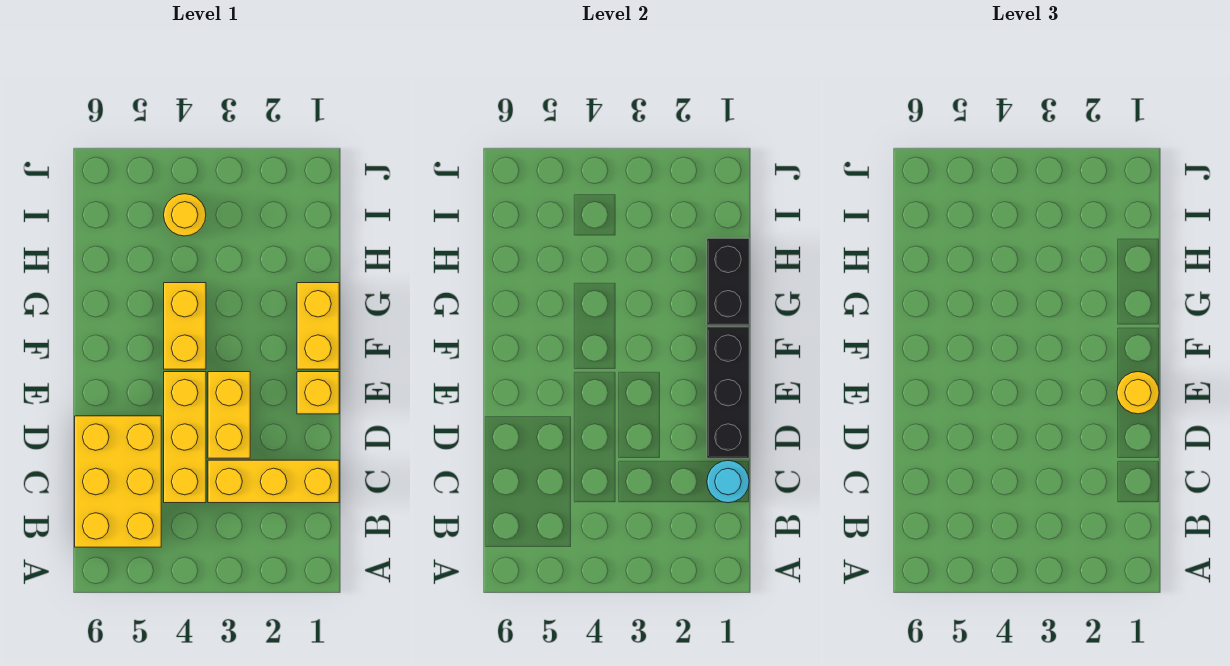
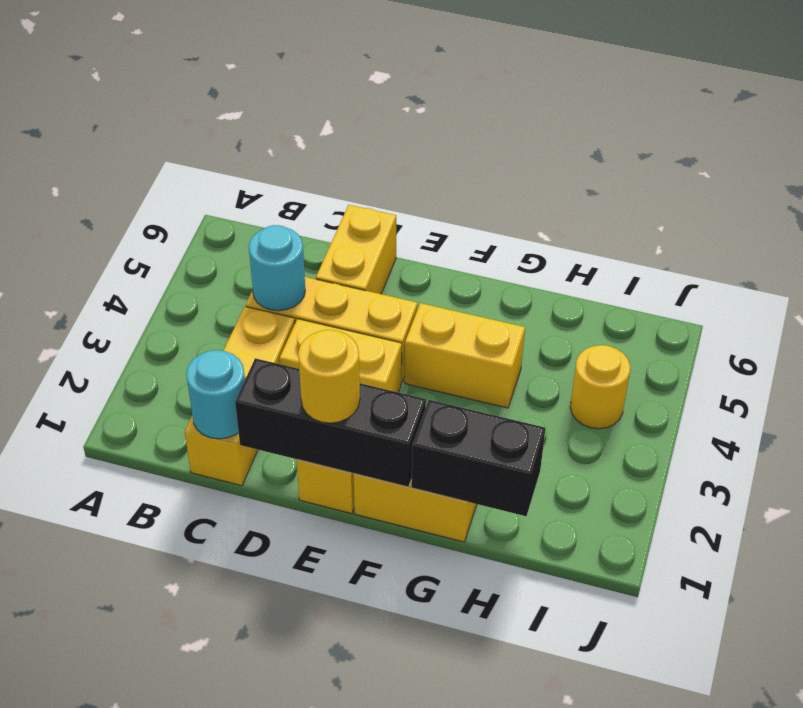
yellow brick B5:D6 level 1 -> yellow brick D5:D6 level 1
none -> cyan round brick C4 level 2

